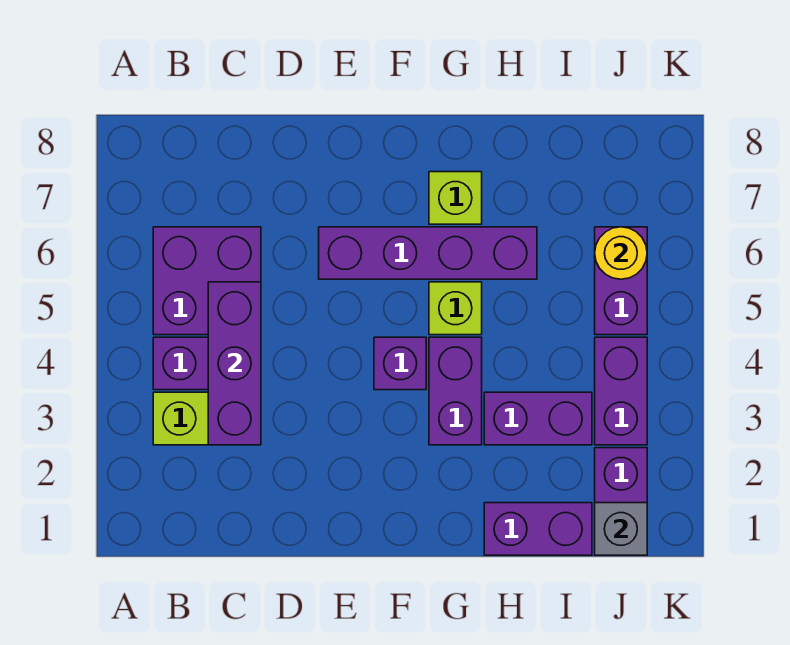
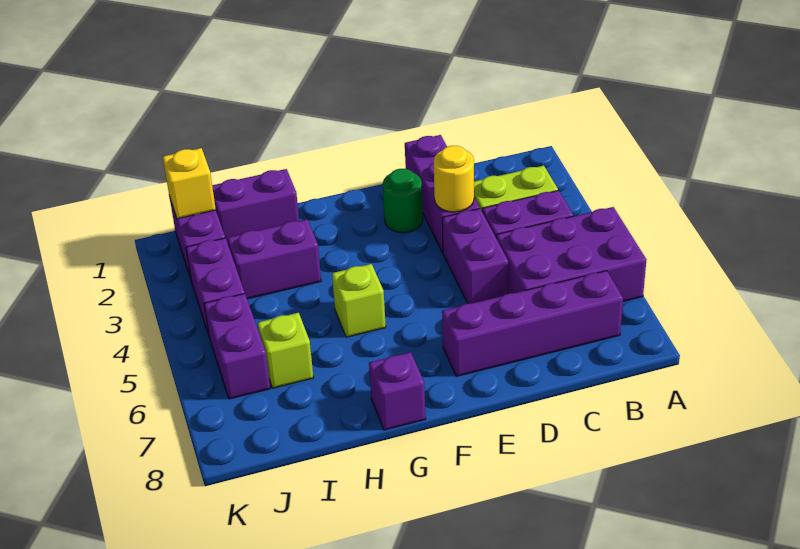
purple brick B5:C6 level 1 -> purple brick A5:C6 level 1
purple brick C3:C5 level 2 -> purple brick D1:D3 level 1
none -> green round brick E2 level 1
purple brick E6:H6 level 1 -> purple brick B7:E7 level 1
purple brick F4 level 1 -> purple brick G8 level 1
purple brick G3:G4 level 1 -> purple brick D4:D5 level 1
lime brick G7 level 1 -> lime brick I6 level 1
grey brick J1 level 2 -> yellow brick J1 level 2
yellow round brick J6 level 2 -> yellow round brick D3 level 2

